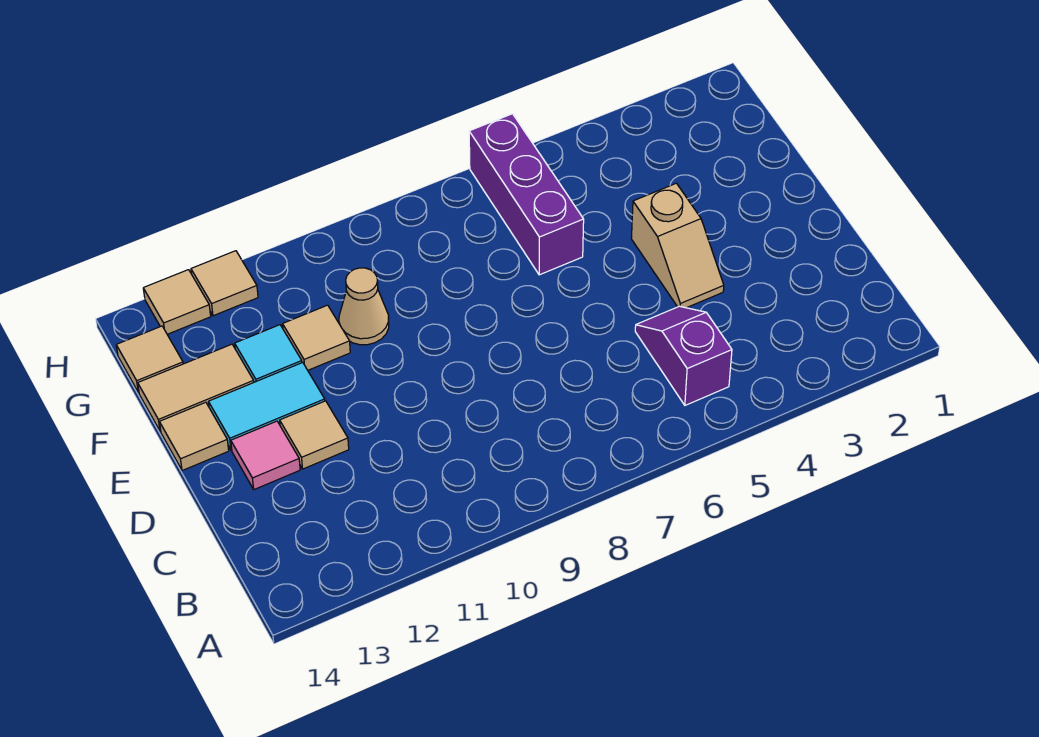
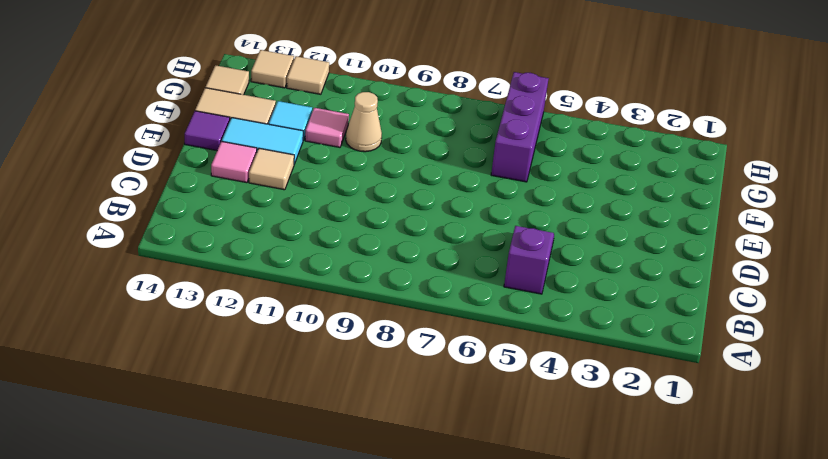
tan slope D4:E4 level 1 top E -> none
tan tile E14 level 1 -> purple tile E14 level 1
tan tile F11 level 1 -> pink tile F11 level 1

